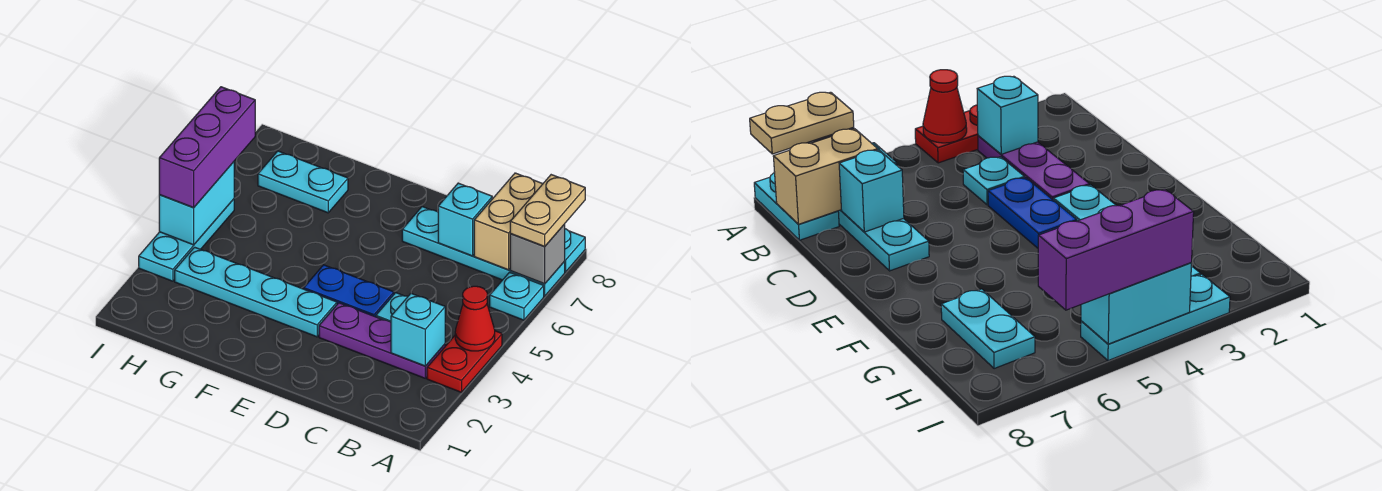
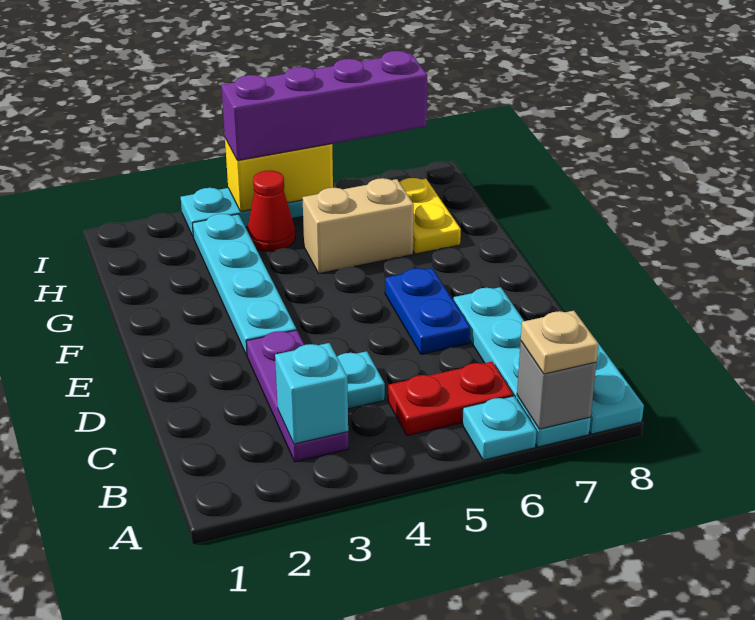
red plate A3:A4 level 1 -> red plate B5:B6 level 1
red cone A4 level 2 -> red cone H4 level 1
tan plate A7:A8 level 3 -> tan plate A7 level 3
tan brick B7:B8 level 2 -> tan brick G5:G6 level 1
cyan brick C7 level 2 -> none
blue plate D4:E4 level 1 -> blue plate D6:E6 level 1
cyan plate G7:H7 level 1 -> yellow plate G7:H7 level 1
cyan brick I4:I5 level 2 -> yellow brick I4:I5 level 2
purple brick I4:I6 level 3 -> purple brick I4:I7 level 3

